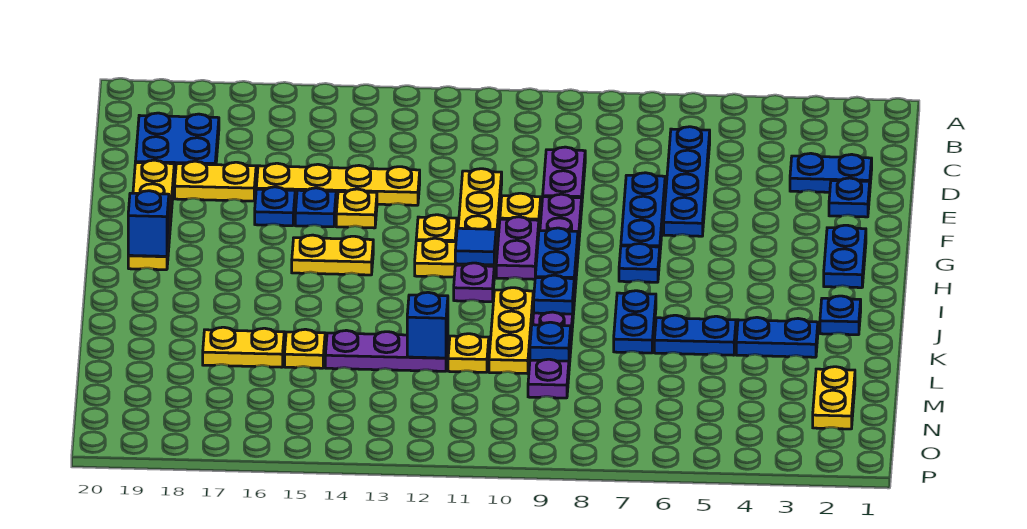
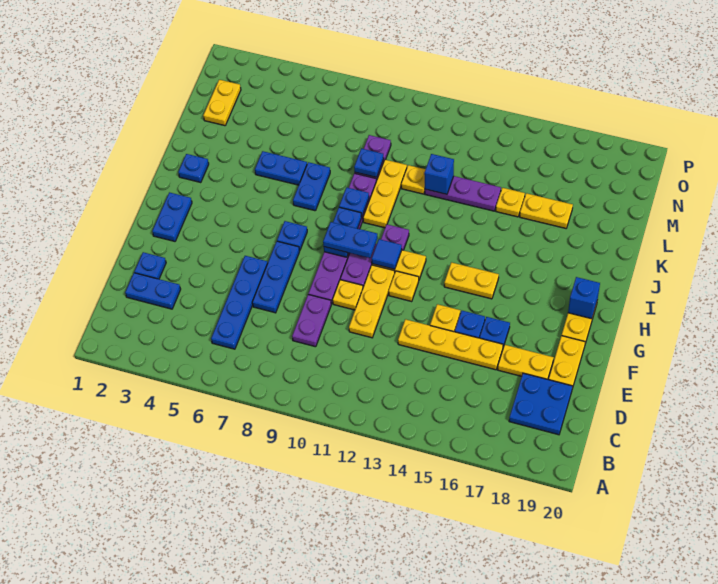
blue plate K3:K4 level 1 -> blue plate H9:H10 level 3

